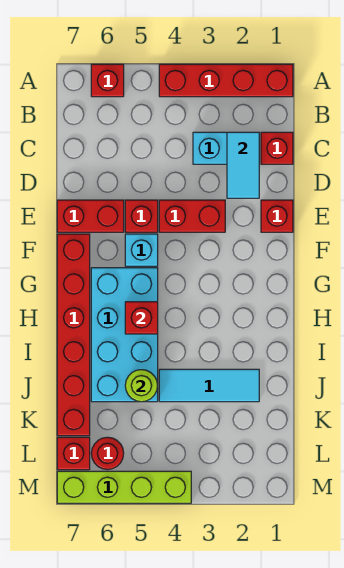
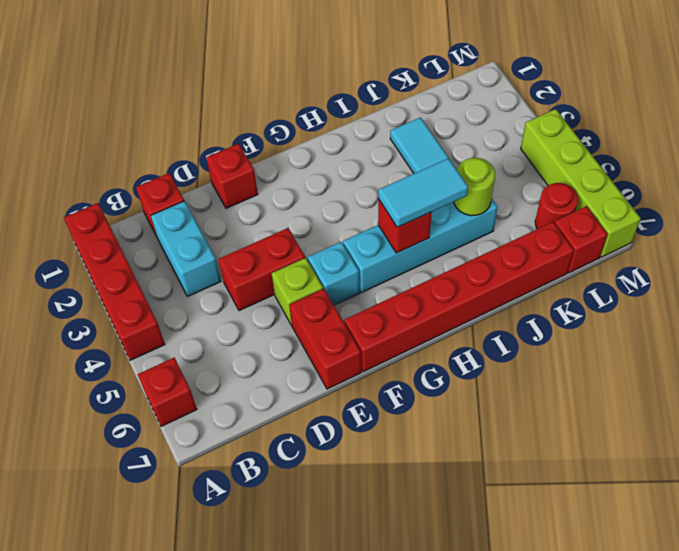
cyan tile C2:D2 level 2 -> cyan tile H5:I5 level 3
red brick E3:E4 level 1 -> red brick D4:E4 level 1
red brick E5 level 1 -> lime brick E5 level 1
cyan brick G5:J6 level 1 -> cyan brick G5:J5 level 1

